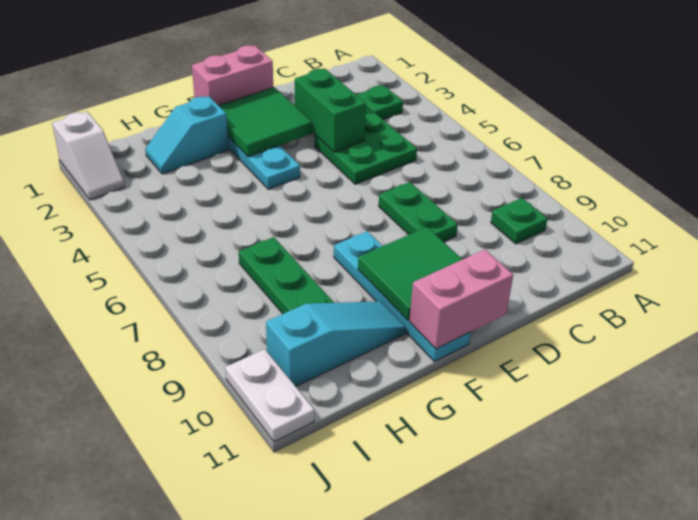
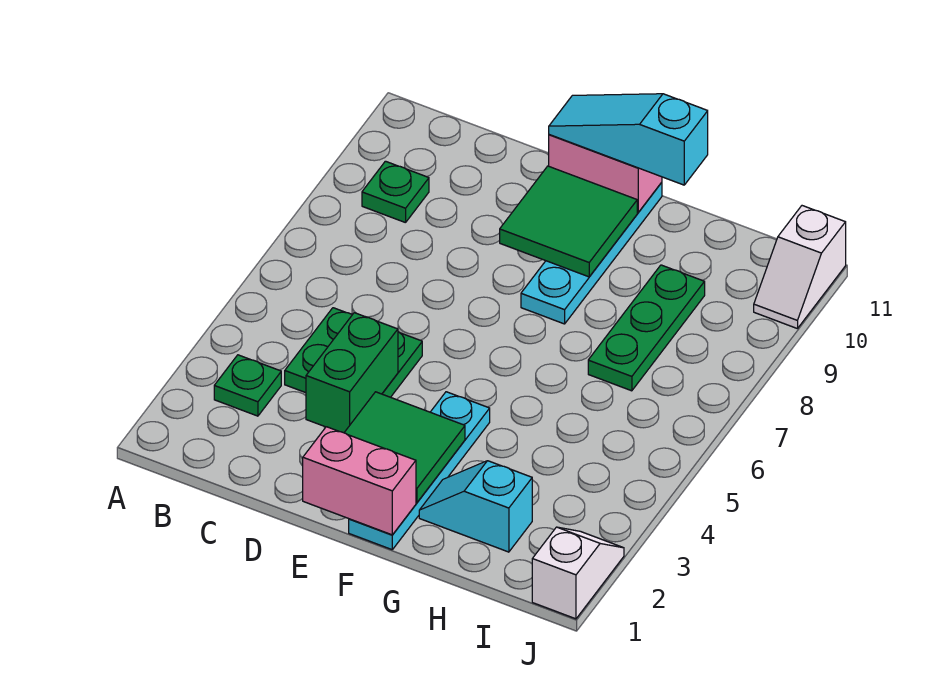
green plate D7:D8 level 1 -> none
cyan slope G2:H2 level 1 top G -> cyan slope G2:H2 level 1 top H
cyan slope G10:I10 level 1 top I -> cyan slope E11:G11 level 3 top G
white plate J10:J11 level 1 -> white slope J10:J11 level 1 top 11

